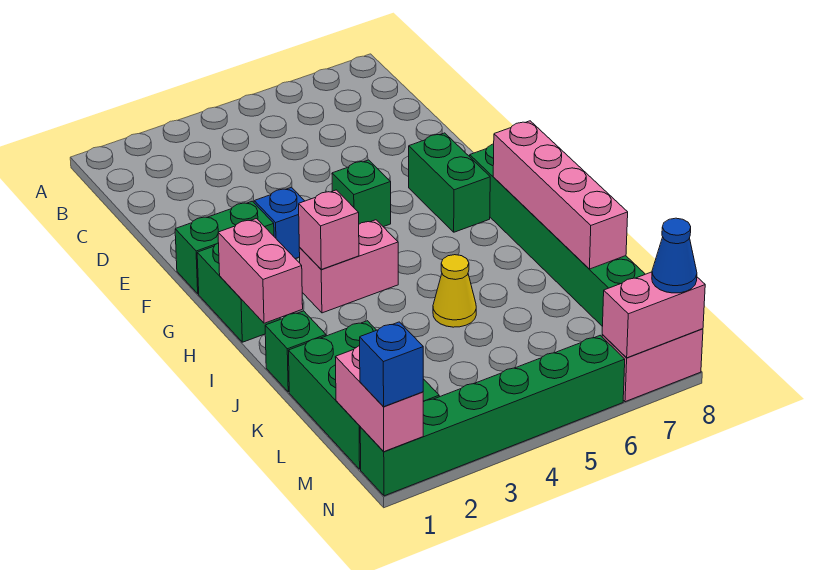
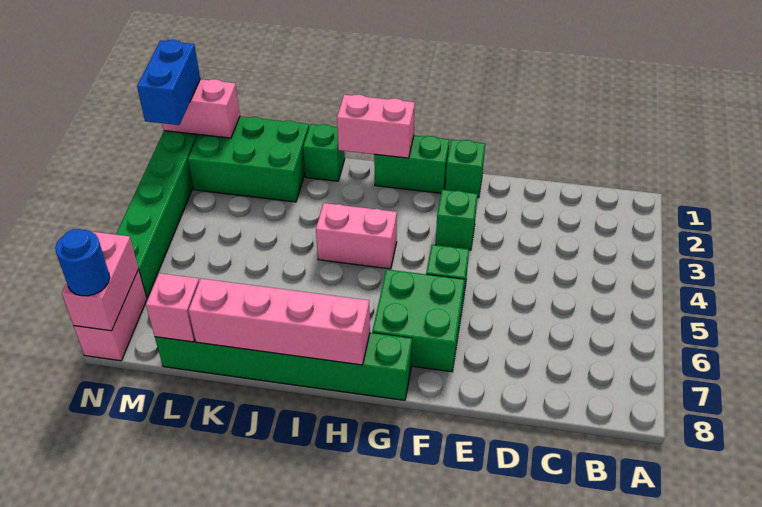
green brick F1:F2 level 1 -> green brick F1 level 1
blue brick F3 level 1 -> green brick F3 level 1
green brick F7:G7 level 1 -> green brick F6:G7 level 1
pink brick H3:H4 level 1 -> pink brick H4:I4 level 1
pink brick H3 level 2 -> pink brick L8 level 2
yellow cone J5 level 1 -> none
blue brick N1 level 3 -> blue brick N1:N2 level 3
blue cone N8 level 3 -> blue round brick N8 level 3

